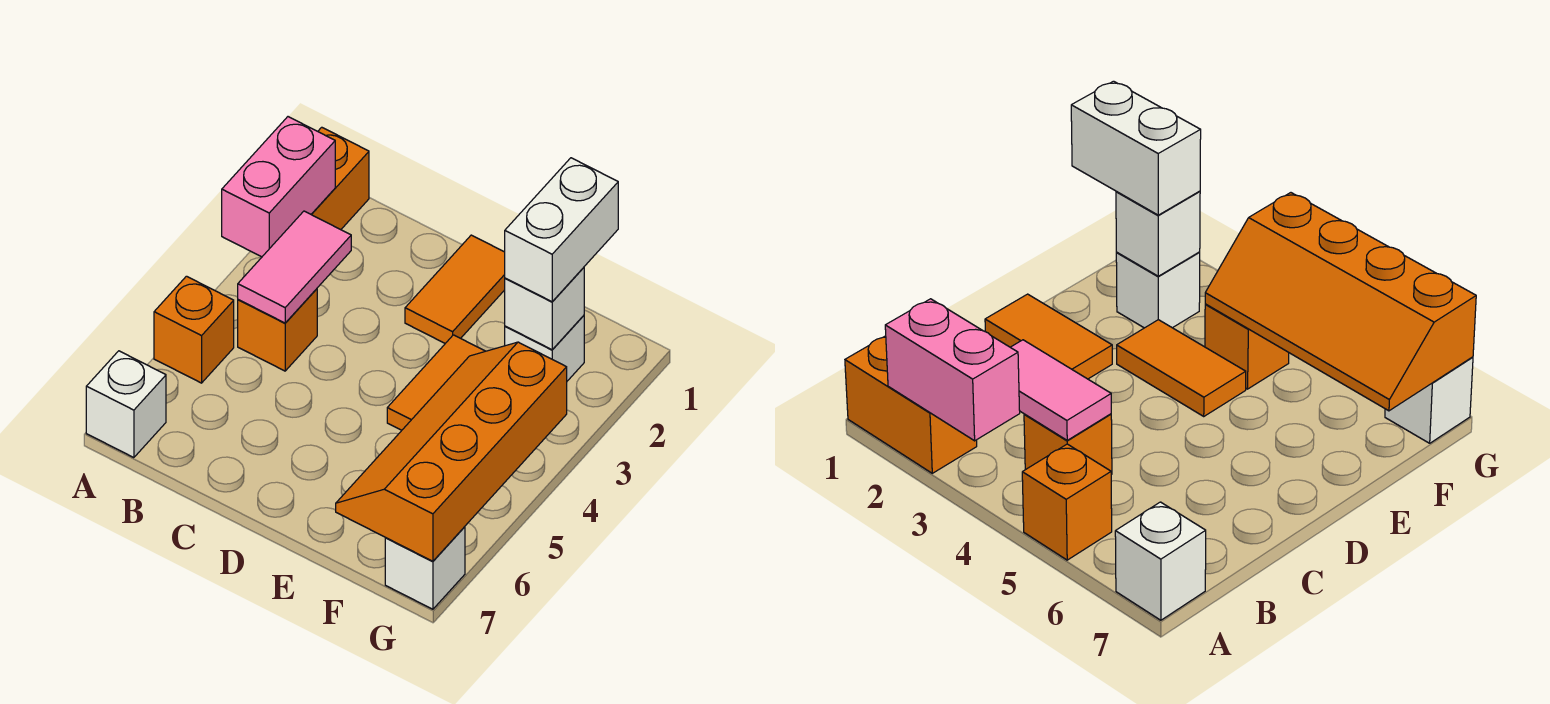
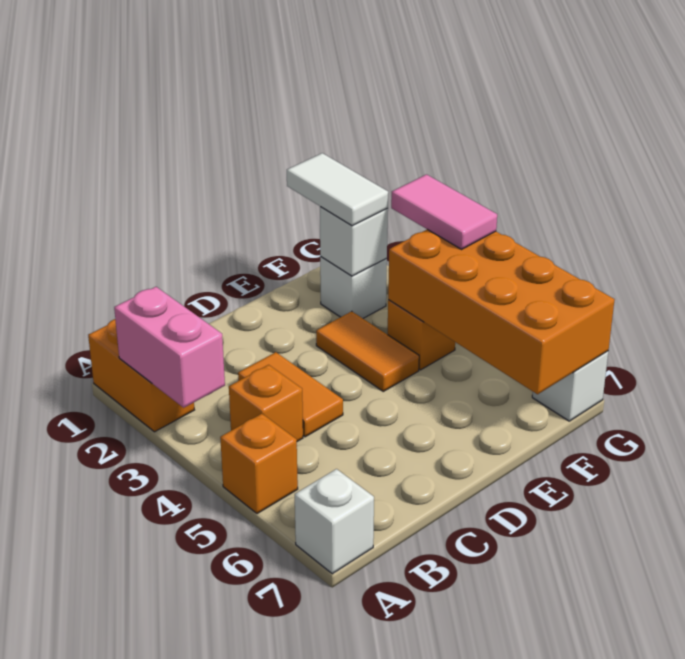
pink tile B3:B4 level 2 -> pink tile G3:G4 level 3
orange tile D1:D2 level 1 -> orange tile C3:C4 level 1
white brick F1:F2 level 3 -> white tile F1:F2 level 3
orange slope F4:G7 level 2 top G -> orange brick F4:G7 level 2

